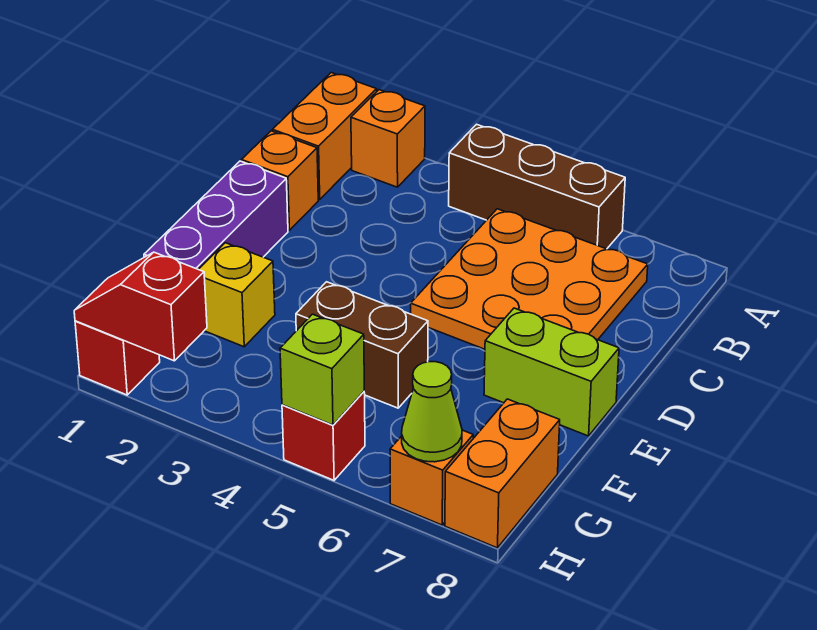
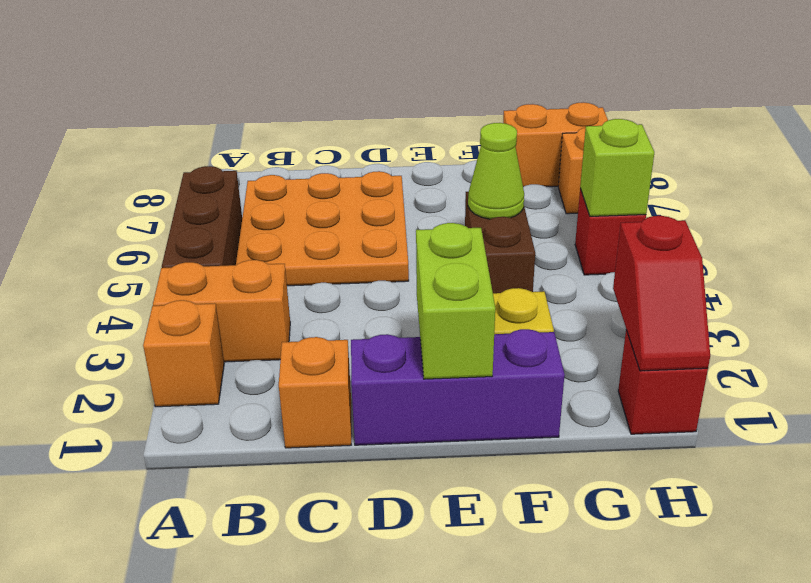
orange brick A1:B1 level 1 -> orange brick A3:B3 level 1
lime brick E7:E8 level 1 -> lime brick E1:E2 level 2
lime cone H7 level 2 -> lime cone F5 level 2

